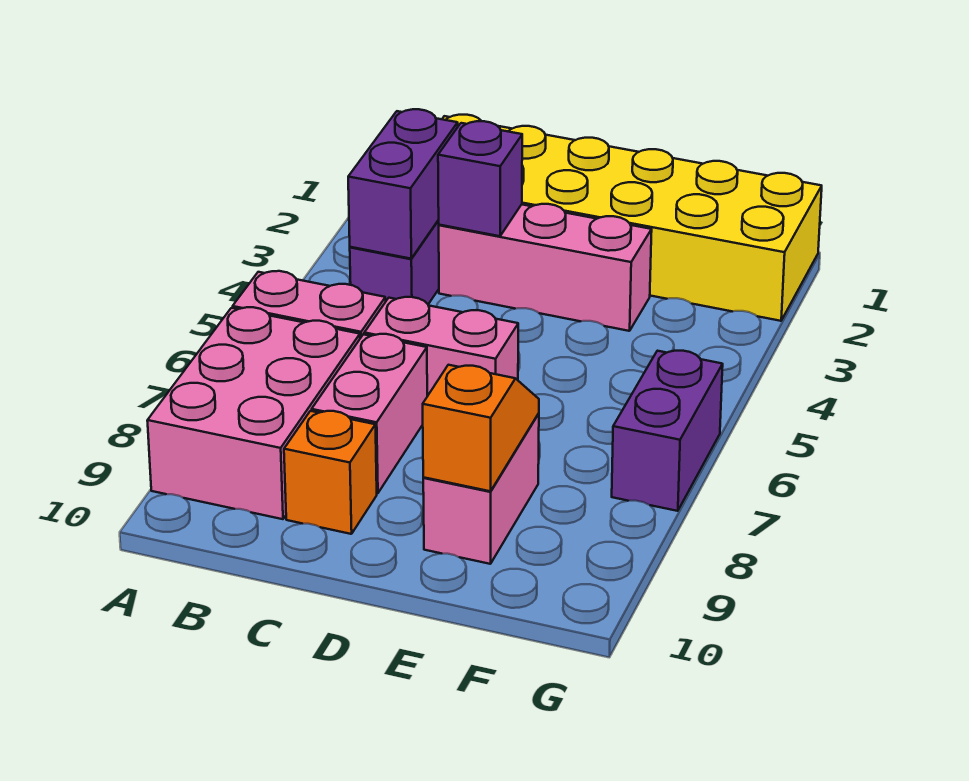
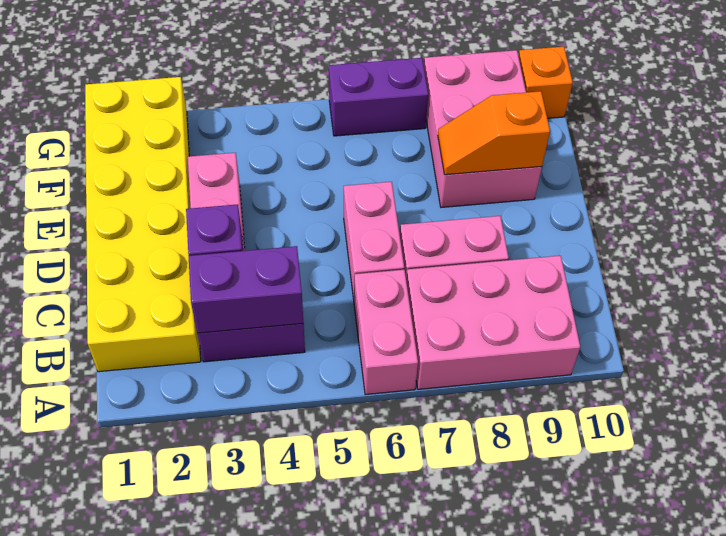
orange brick C9 level 1 -> orange brick G10 level 1
pink brick E8:E9 level 1 -> pink brick E8:G9 level 1

